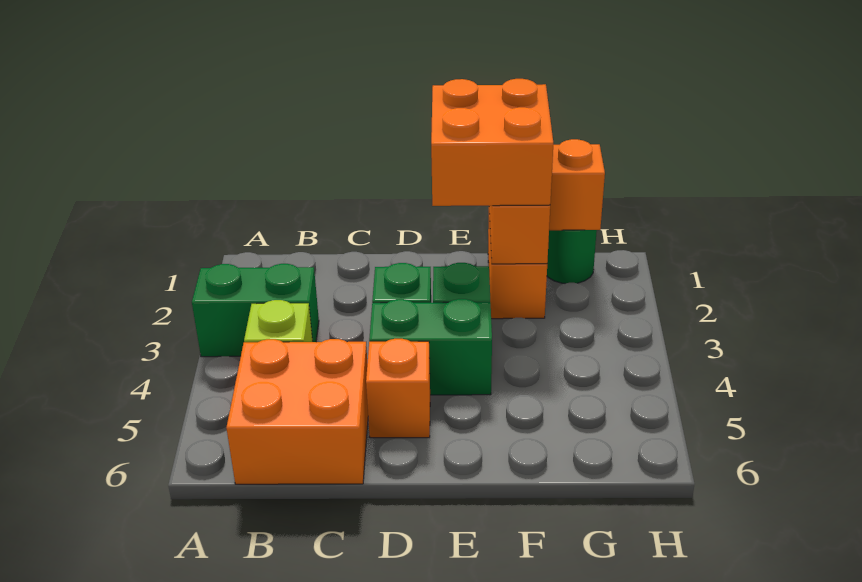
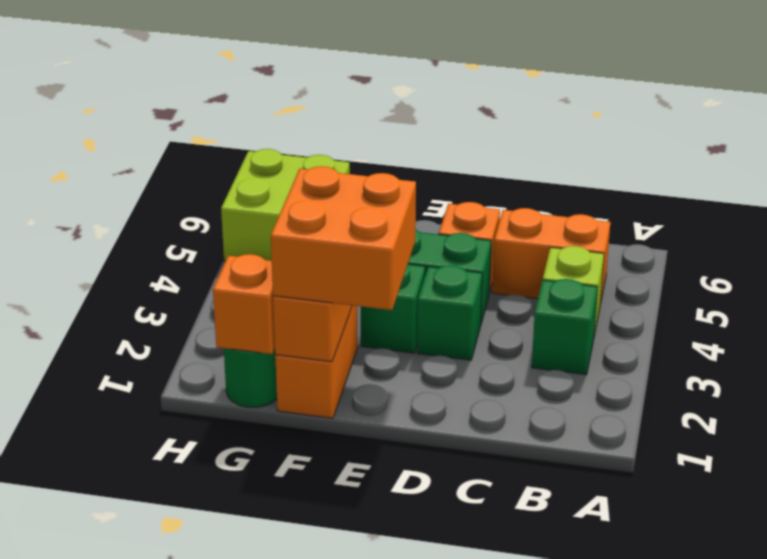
green brick A3:B3 level 1 -> green brick B3 level 1
orange brick B5:C6 level 1 -> orange brick B5:C5 level 1
none -> lime brick G5:H6 level 1

